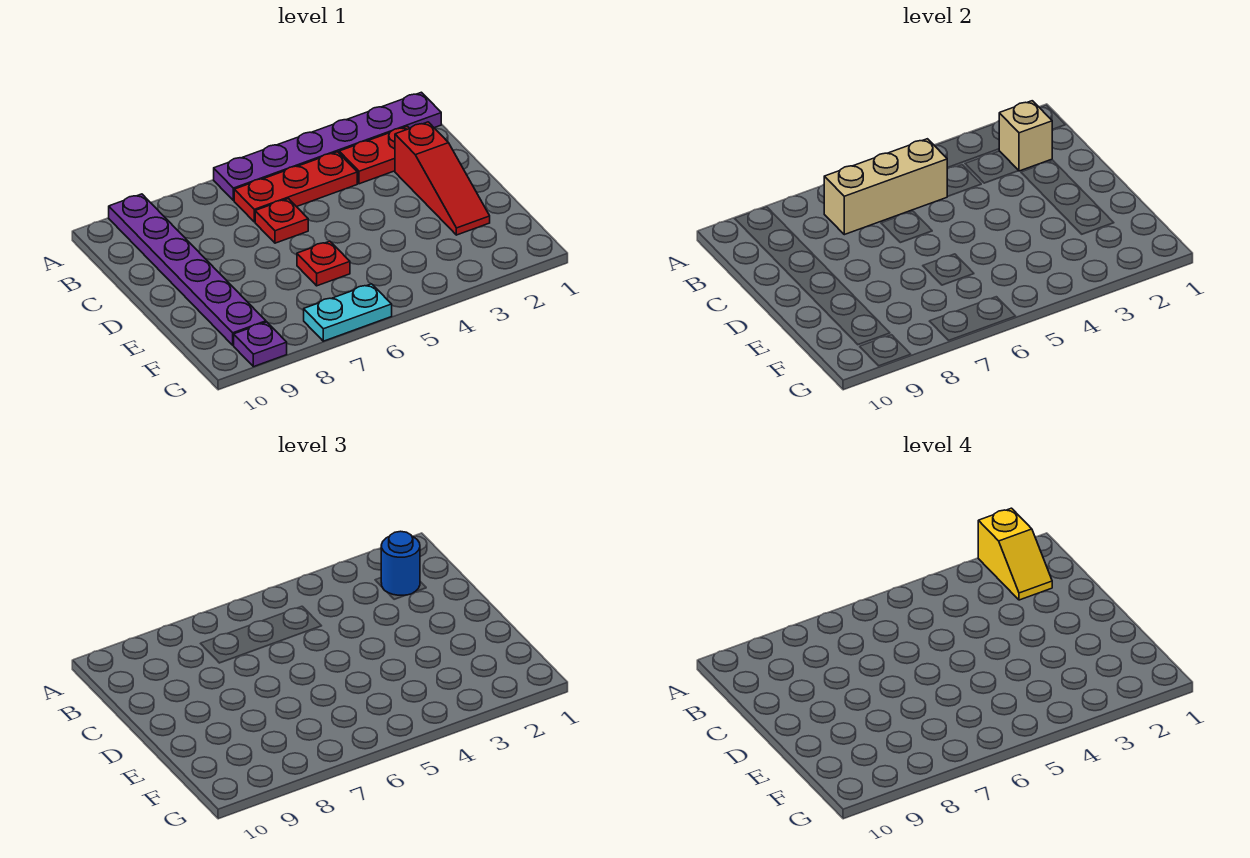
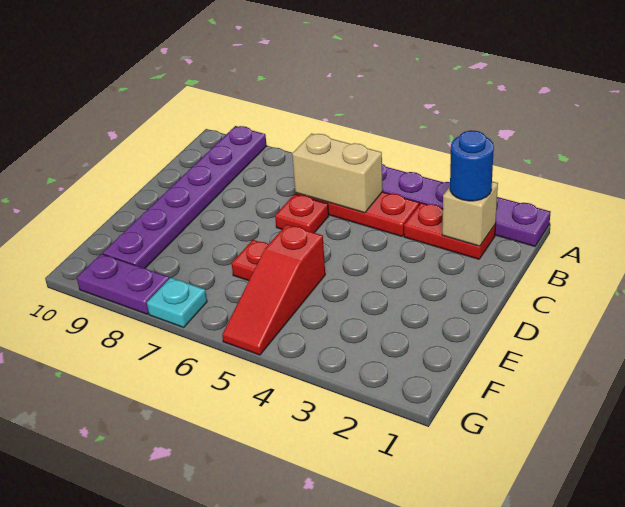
yellow slope A2:B2 level 4 top A -> none
tan brick B5:B7 level 2 -> tan brick B5:B6 level 2
red slope C2:E2 level 1 top C -> red slope E5:G5 level 1 top E
cyan plate G6:G7 level 1 -> cyan plate G7 level 1
purple plate G9 level 1 -> purple plate G8:G9 level 1

